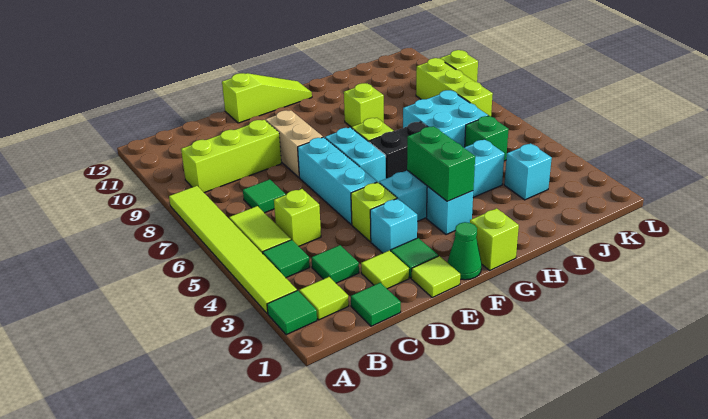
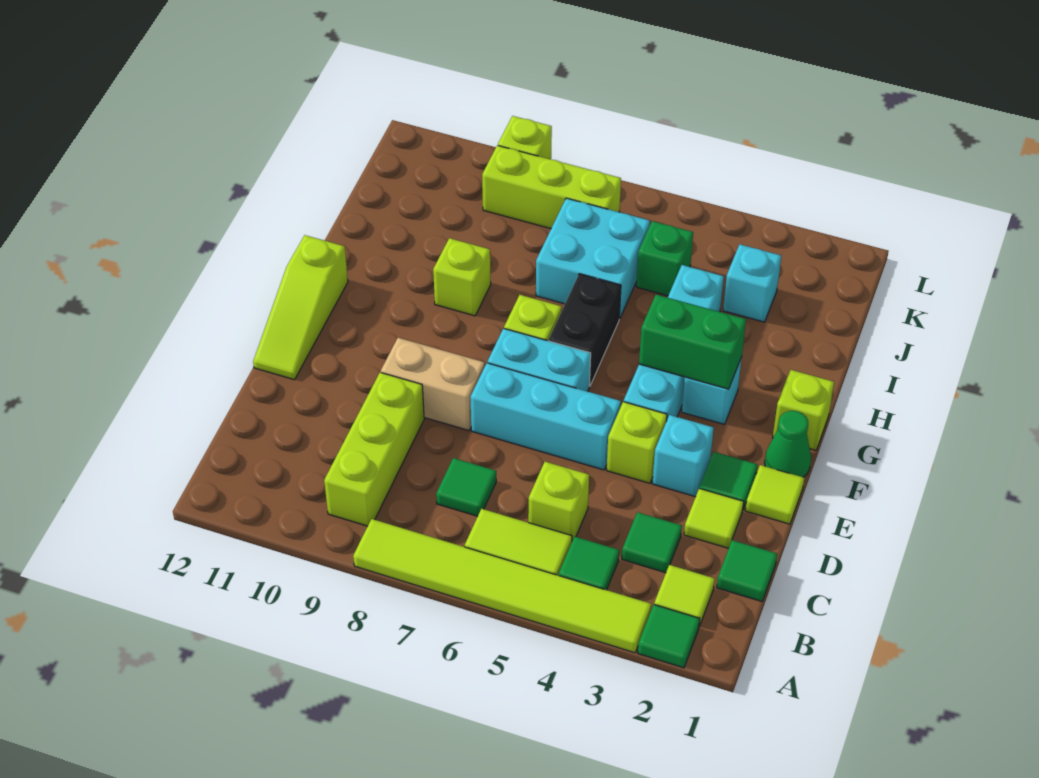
lime slope E12:G12 level 1 top E -> lime slope E12:G12 level 1 top G

